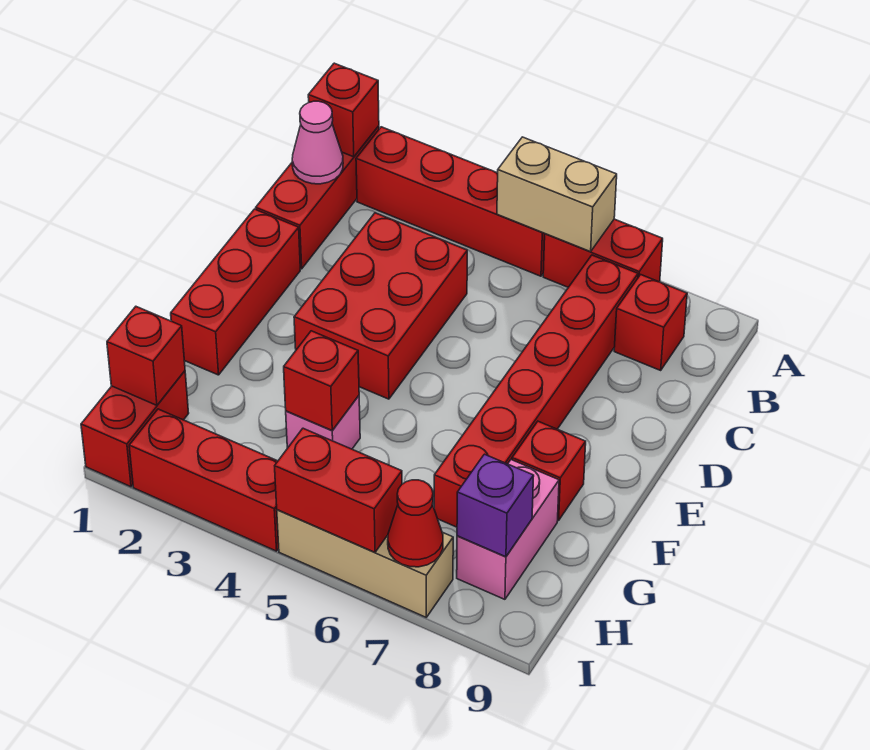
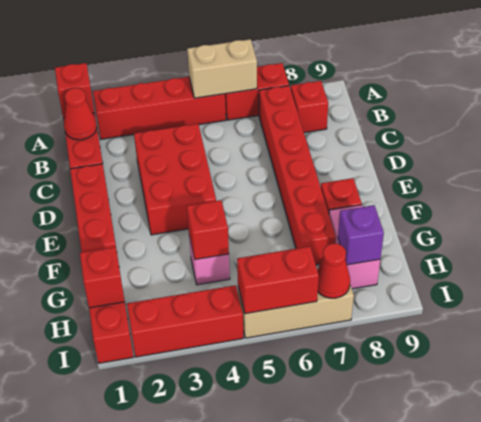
pink cone B1 level 2 -> red cone B1 level 2

